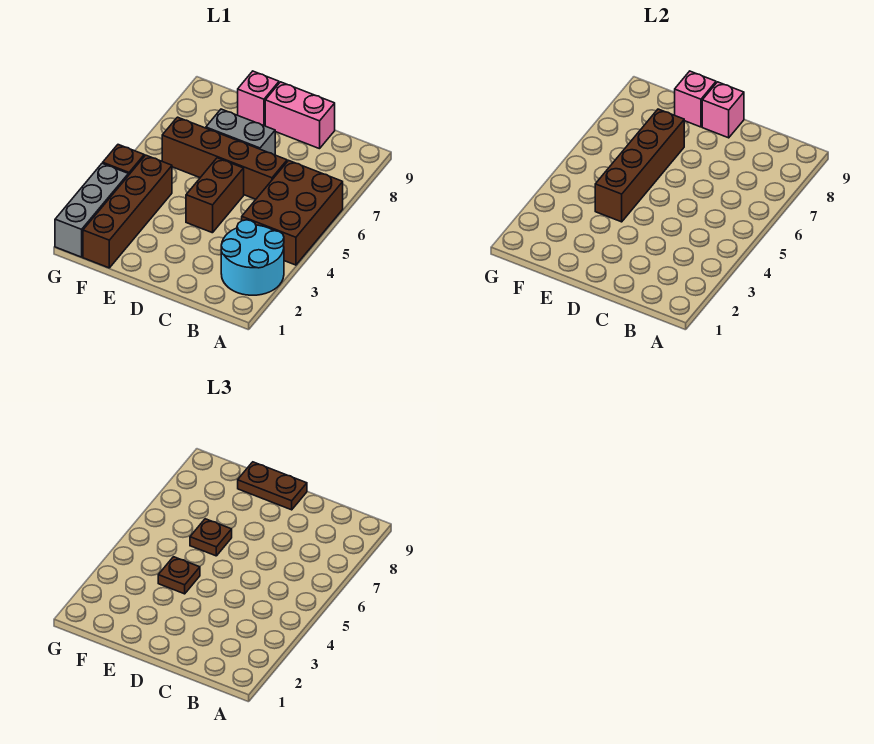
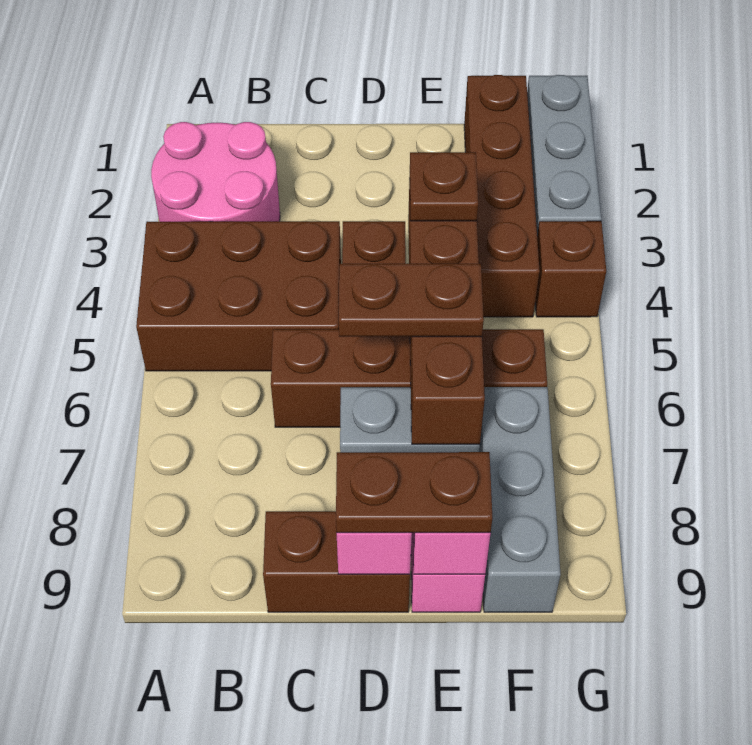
cyan round brick A2:B3 level 1 -> pink round brick A2:B3 level 1
brown brick A4:B6 level 1 -> brown brick A4:C5 level 1
pink brick C9:D9 level 1 -> brown brick C9:D9 level 1
brown plate E6 level 3 -> brown plate D6:E6 level 3
none -> grey brick F7:F9 level 1

